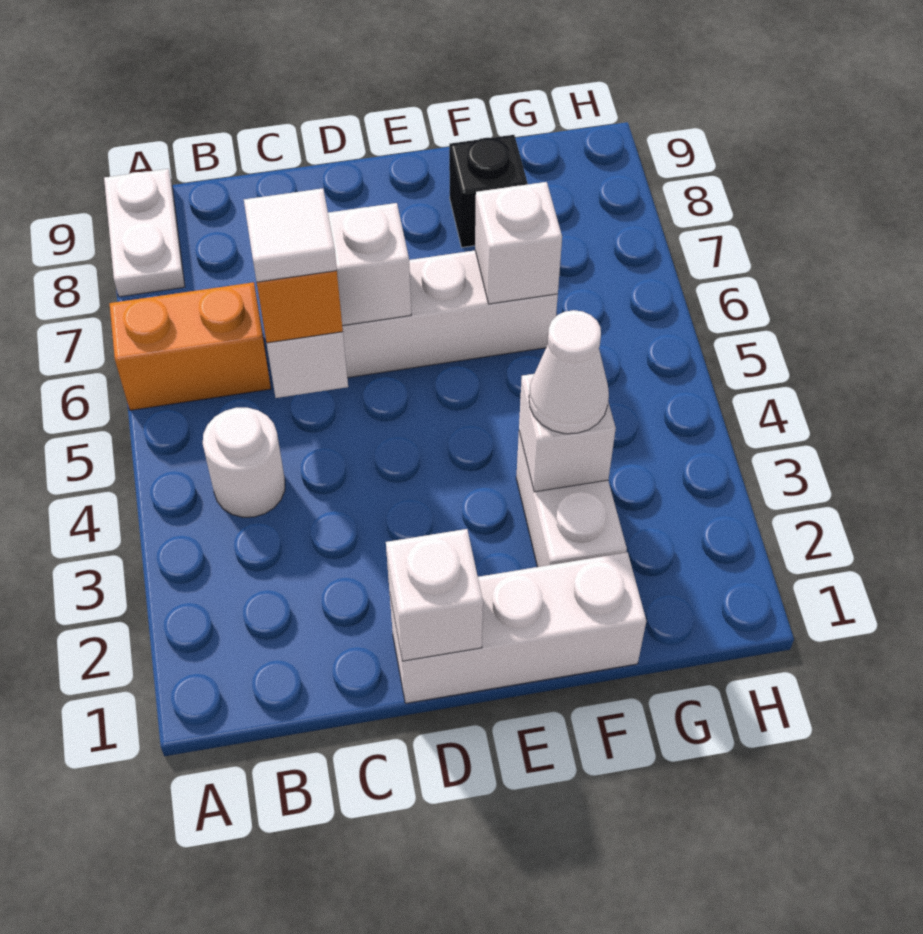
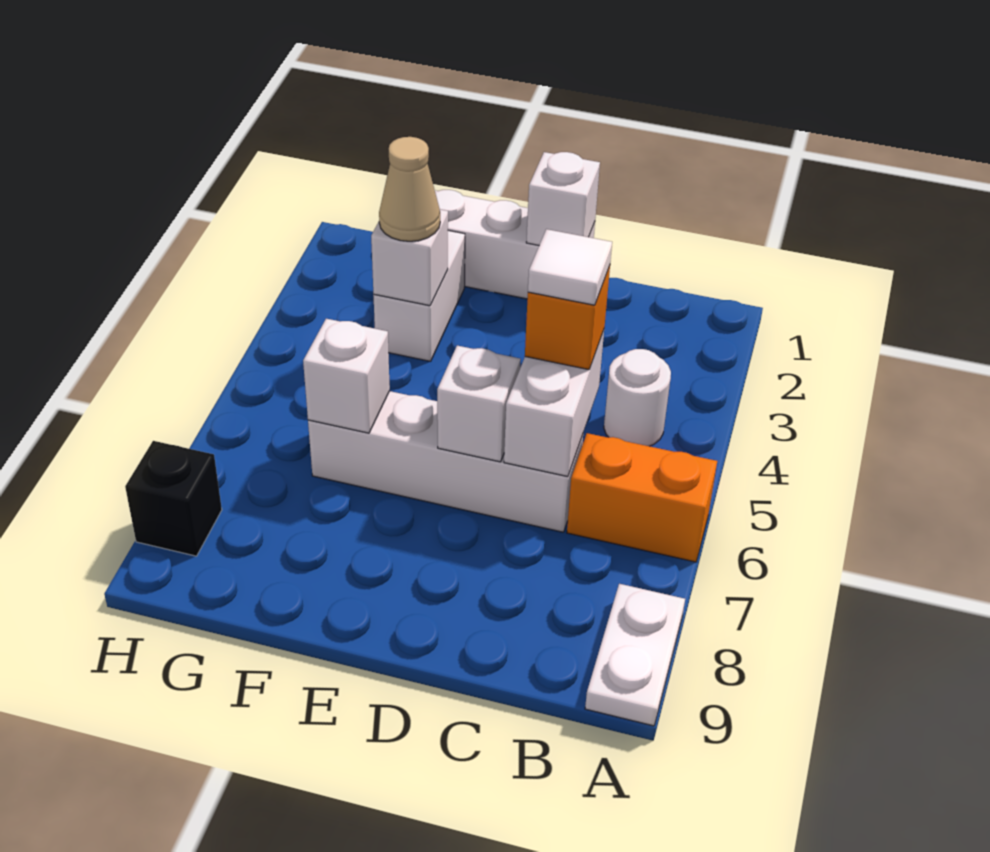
white cone F3 level 3 -> tan cone F3 level 3
black brick F8 level 1 -> black brick H8 level 1

